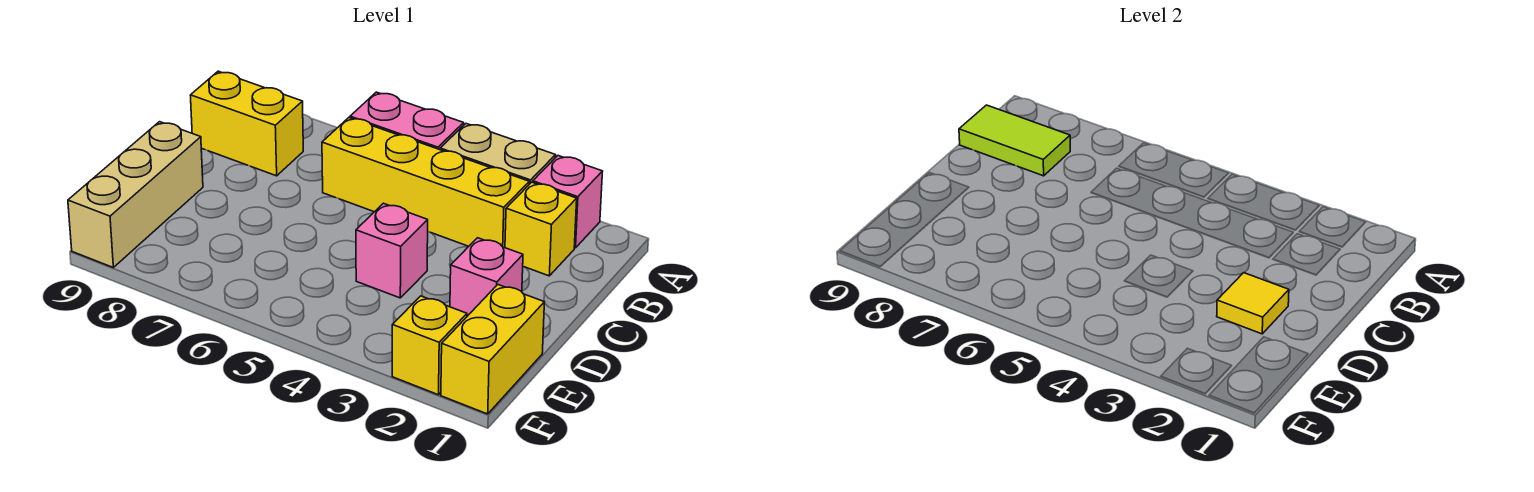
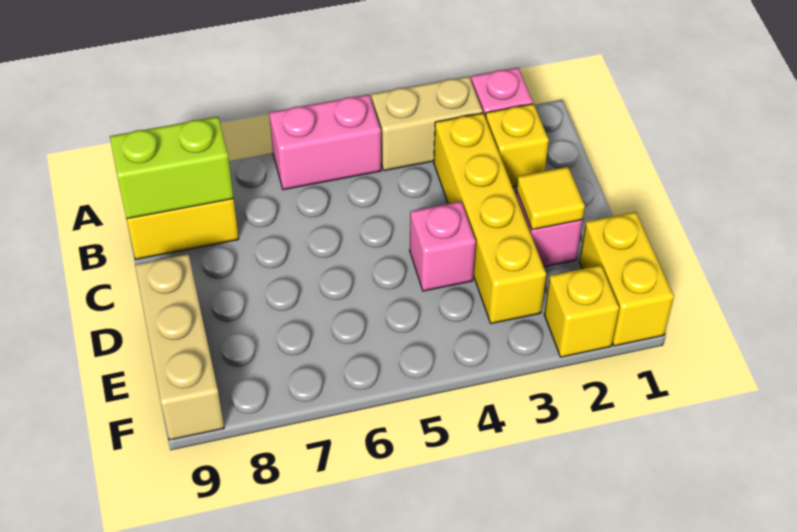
yellow brick B3:B6 level 1 -> yellow brick B3:E3 level 1
lime tile B8:B9 level 2 -> lime brick B8:B9 level 2

